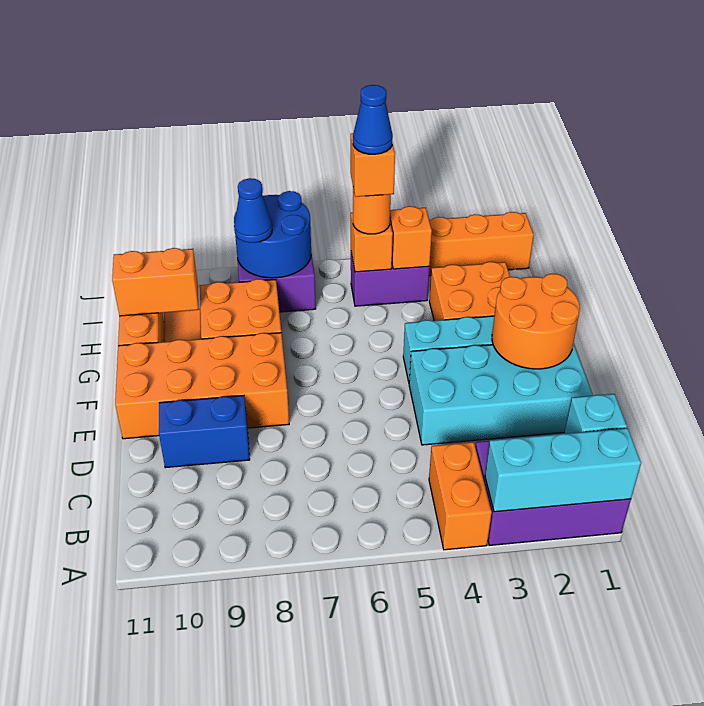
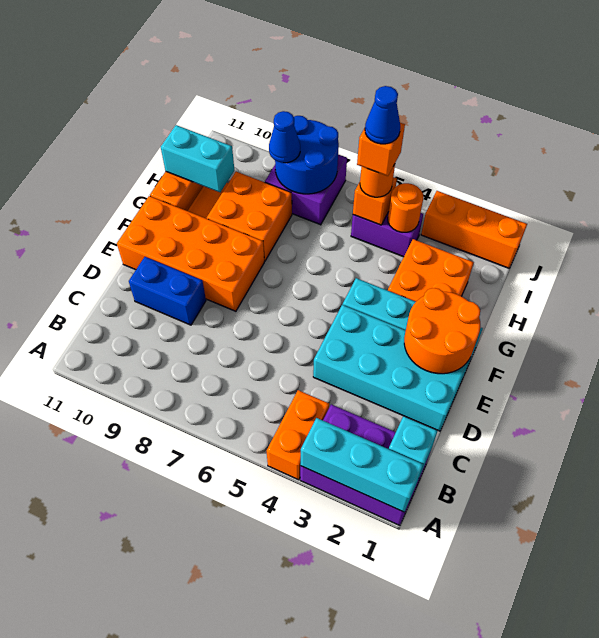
orange brick H10:H11 level 2 -> cyan brick H10:H11 level 2
orange brick I4 level 2 -> orange round brick I4 level 2

